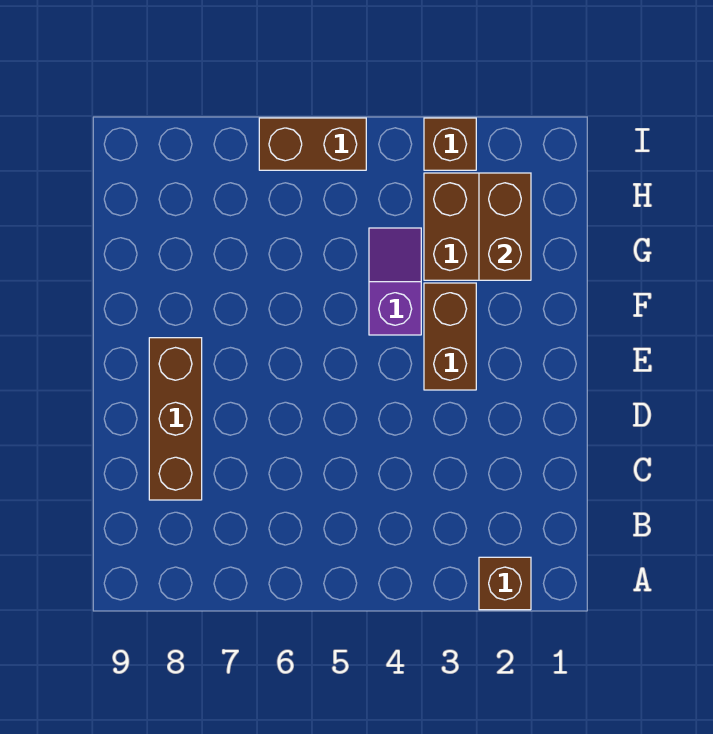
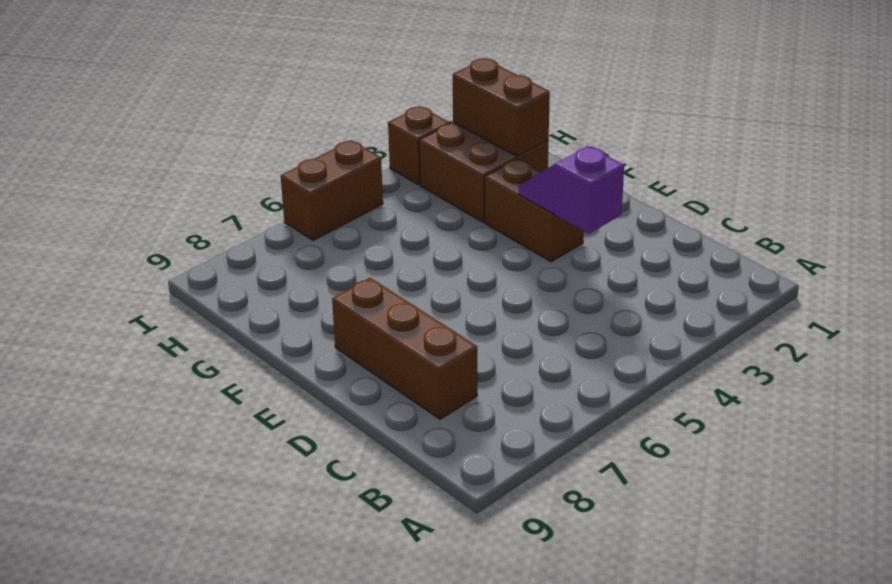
brown brick A2 level 1 -> none
purple slope F4:G4 level 1 top F -> purple slope D3:E3 level 2 top D

